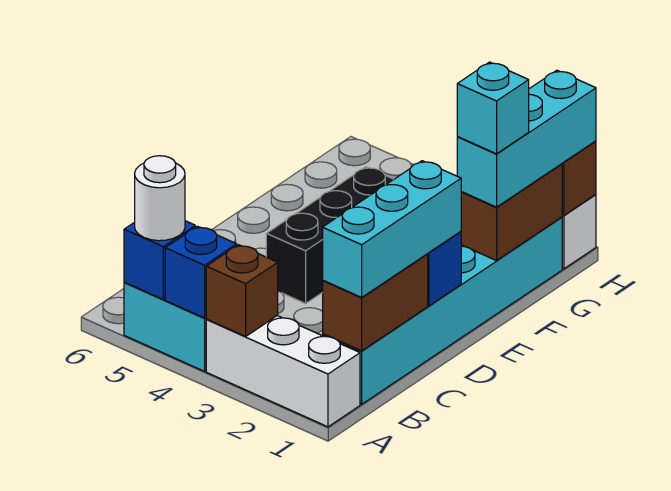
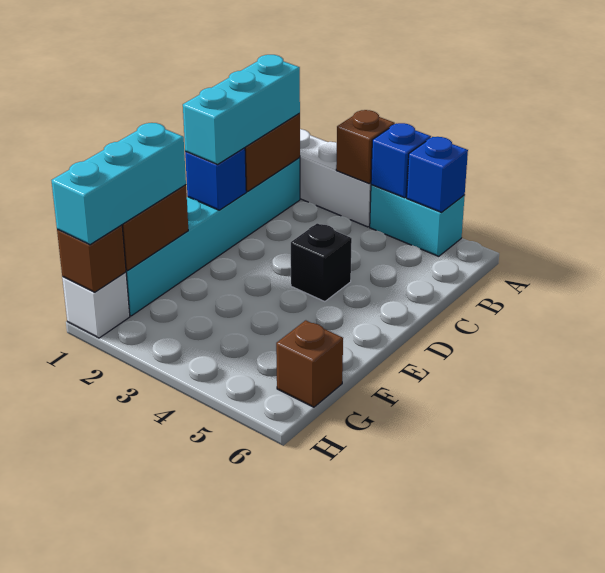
white round brick A5 level 3 -> none
black brick D4:F4 level 1 -> black brick D4 level 1
cyan brick F1 level 4 -> none
none -> brown brick G6 level 1

